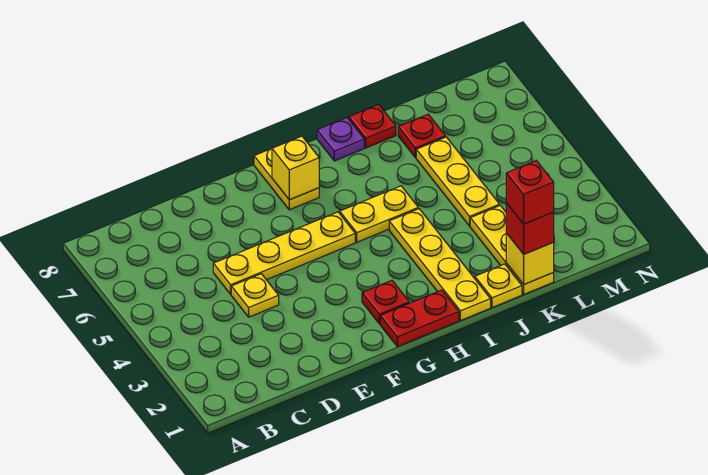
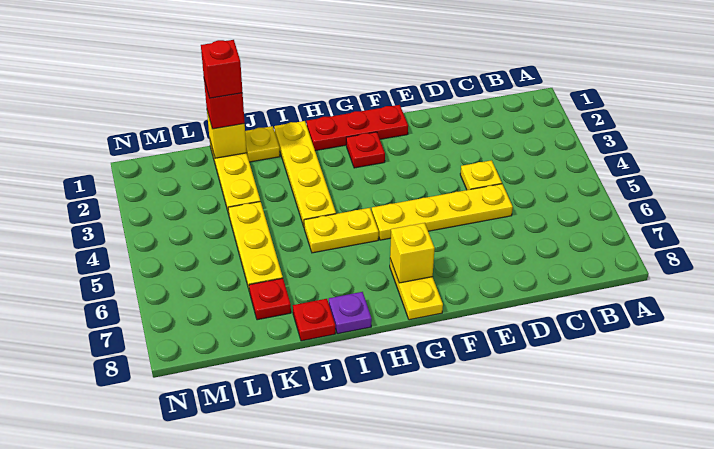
red plate G1:H1 level 1 -> red plate F1:H1 level 1

